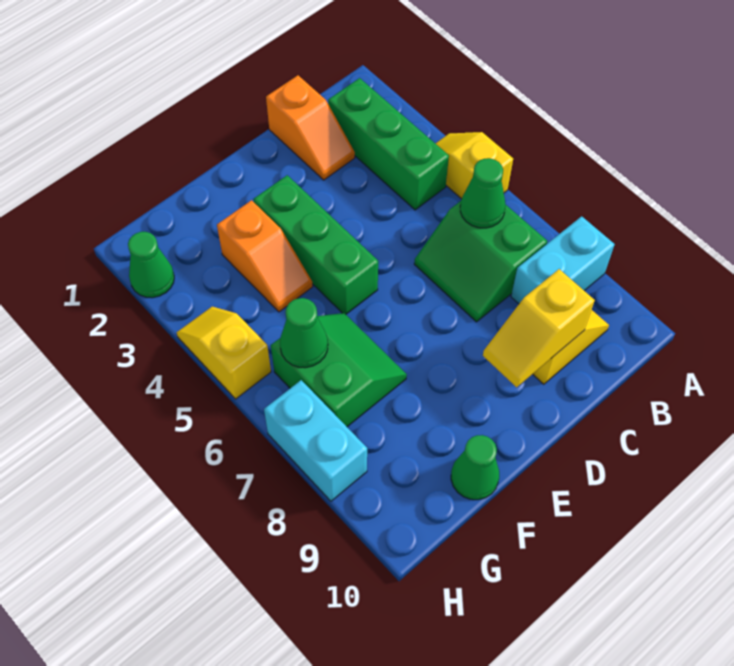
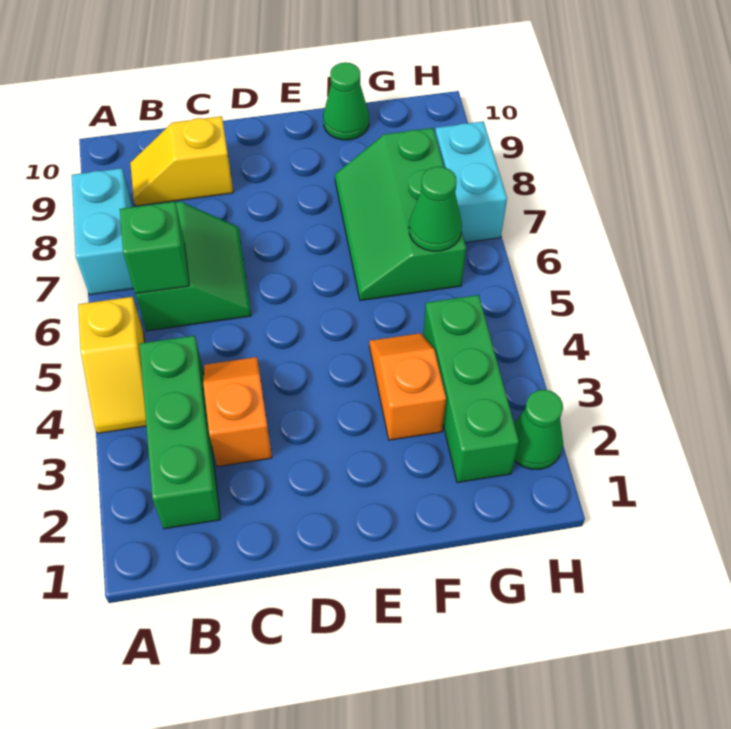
cyan brick A8:B8 level 1 -> cyan brick A7:A8 level 1
green cone B6 level 2 -> green brick B6 level 2
orange slope C1:C2 level 1 top 1 -> orange slope C3:C4 level 1 top 3
yellow slope C9:D9 level 2 top C -> none
green brick E3:E5 level 1 -> green brick G2:G4 level 1
green slope F6:G7 level 1 top G -> green slope F6:G8 level 1 top G
yellow slope H4:H5 level 1 top 5 -> none

